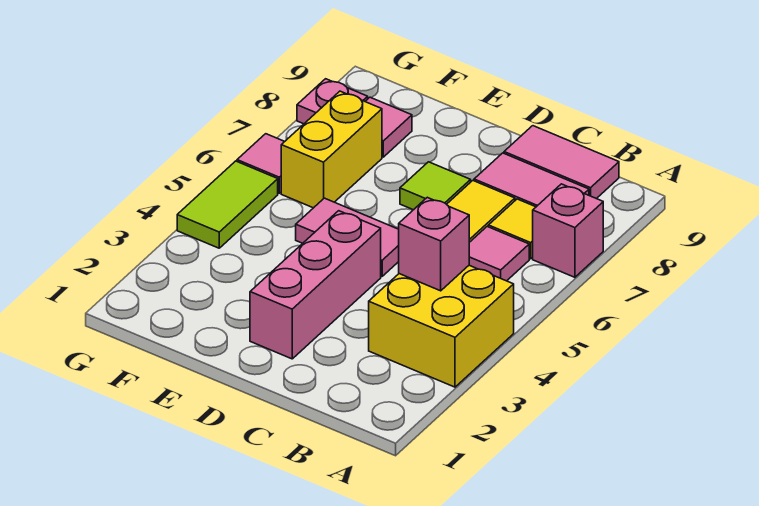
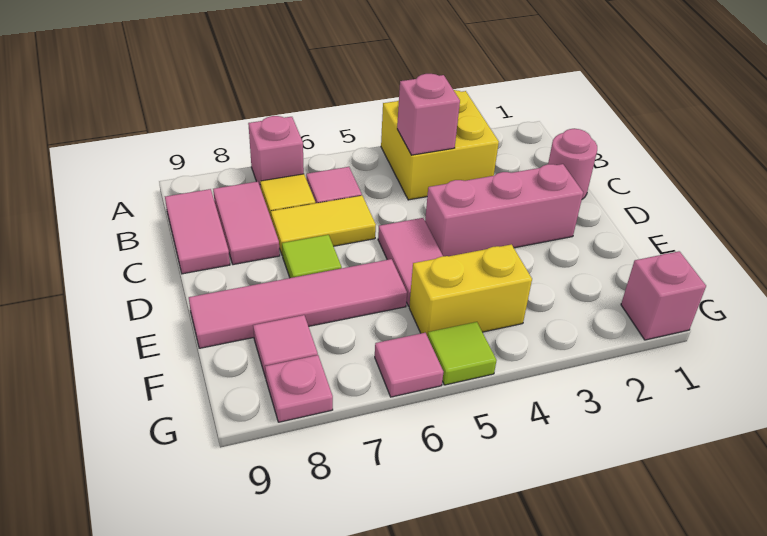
none -> pink round brick C1 level 1
none -> pink tile E6:E9 level 1
yellow brick F6:F7 level 1 -> yellow brick F4:F5 level 1
none -> pink brick G1 level 1
lime tile G4:G5 level 1 -> lime tile G5 level 1

